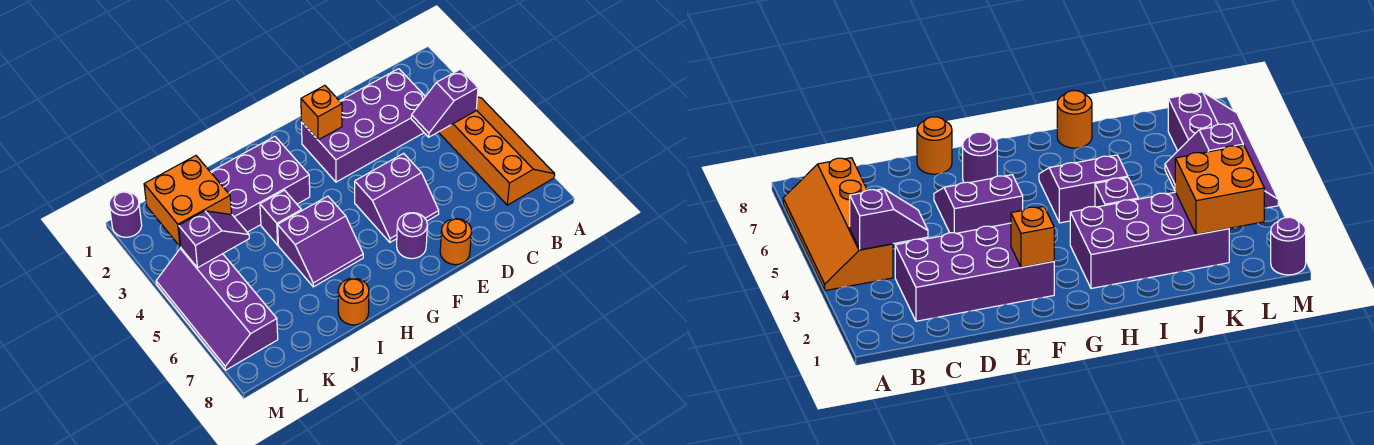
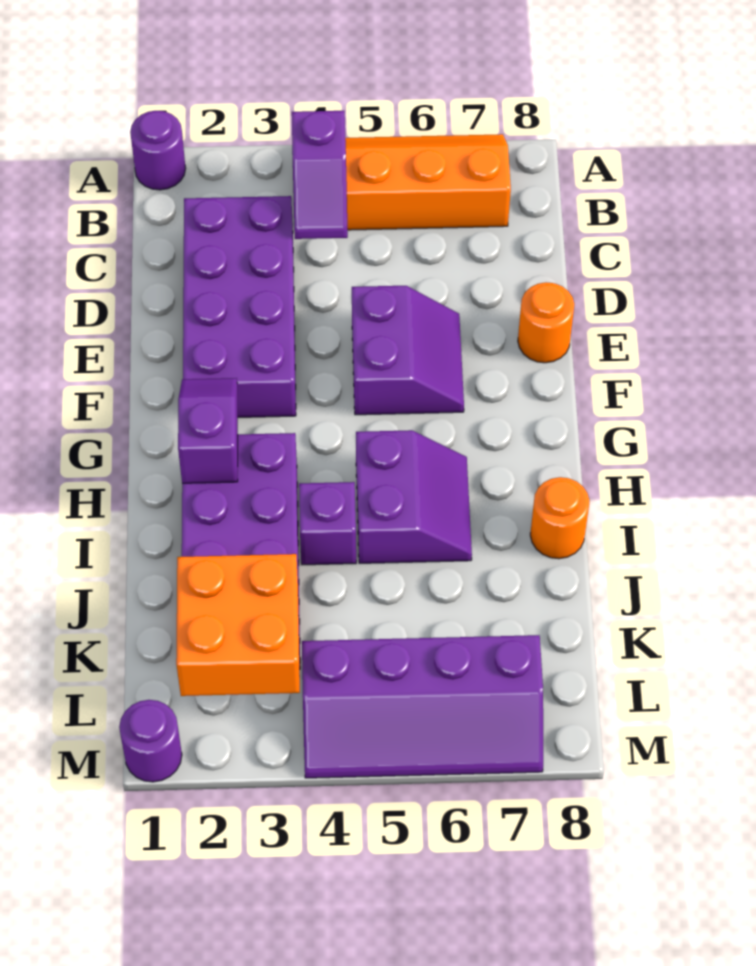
orange brick F2 level 2 -> none
purple round brick F7 level 1 -> purple round brick A1 level 1
purple slope K4:L4 level 2 top L -> purple slope G2:H2 level 2 top H

